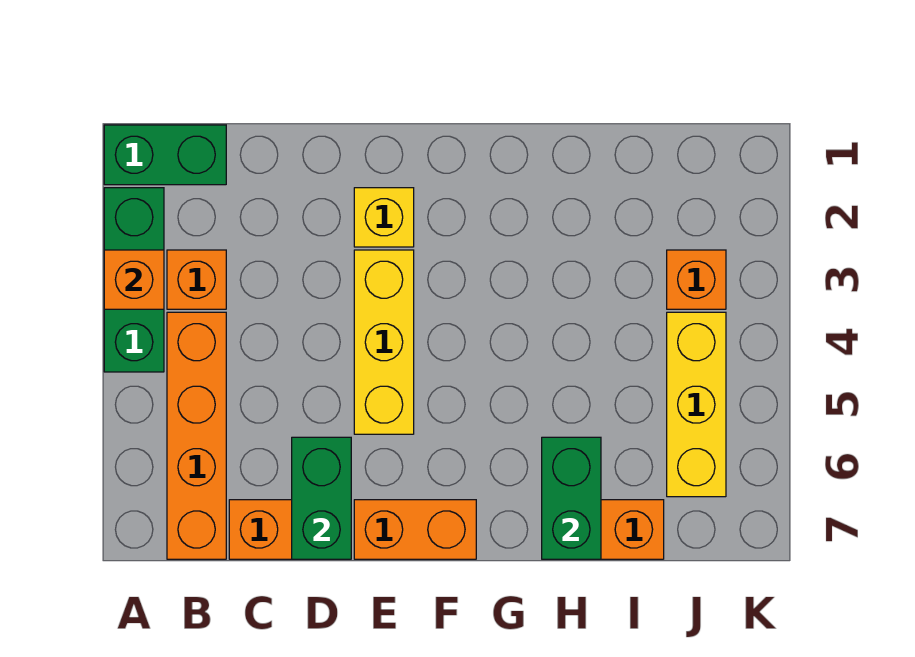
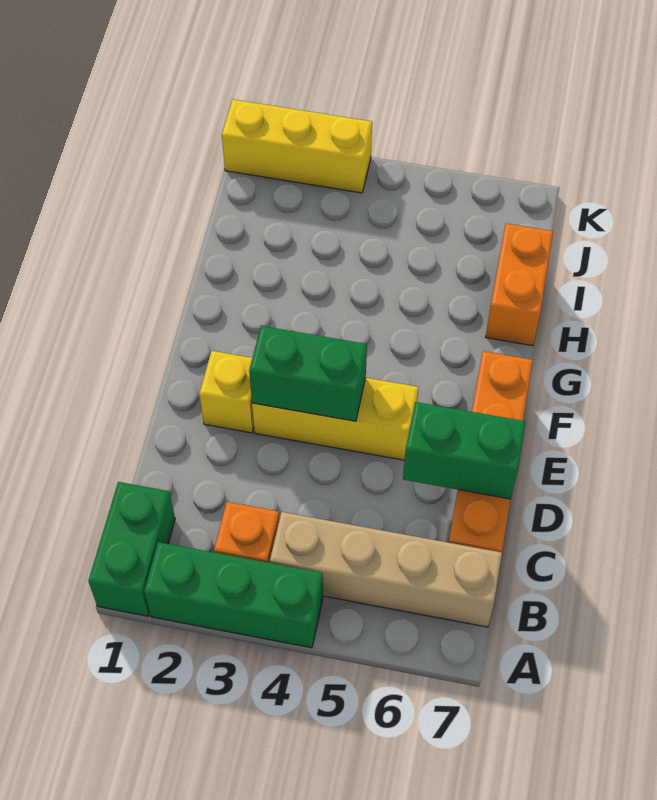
orange brick A3 level 2 -> none
orange brick B4:B7 level 1 -> tan brick B4:B7 level 1
green brick H6:H7 level 2 -> green brick E3:E4 level 2
orange brick J3 level 1 -> none
yellow brick J4:J6 level 1 -> yellow brick K1:K3 level 1

